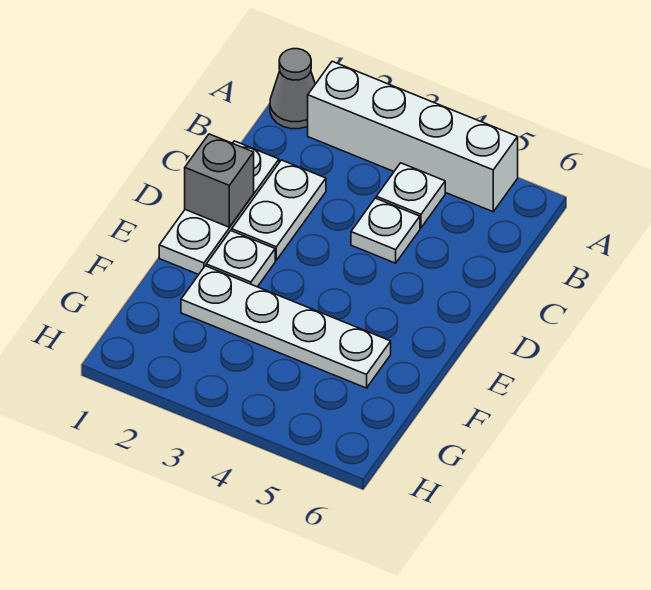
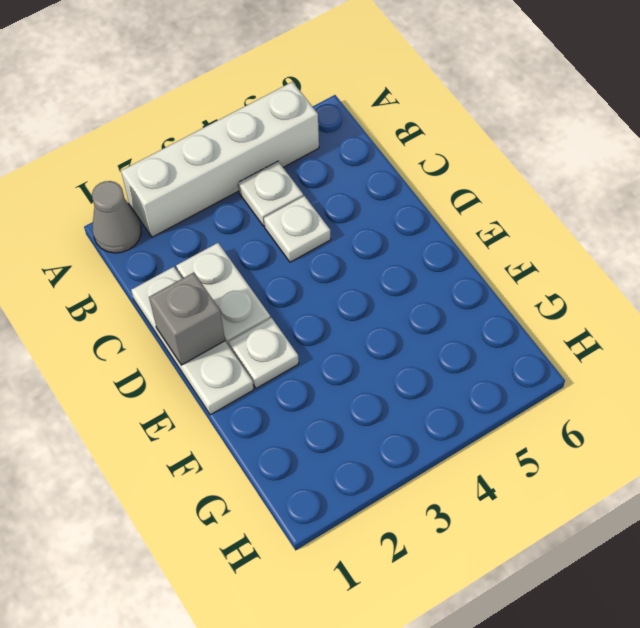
white plate F2:F5 level 1 -> none

